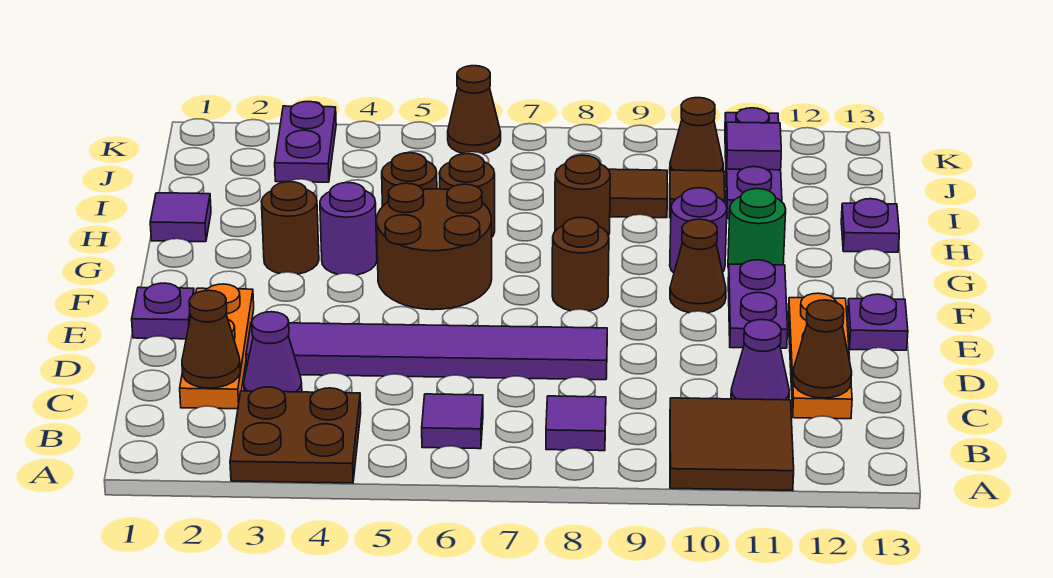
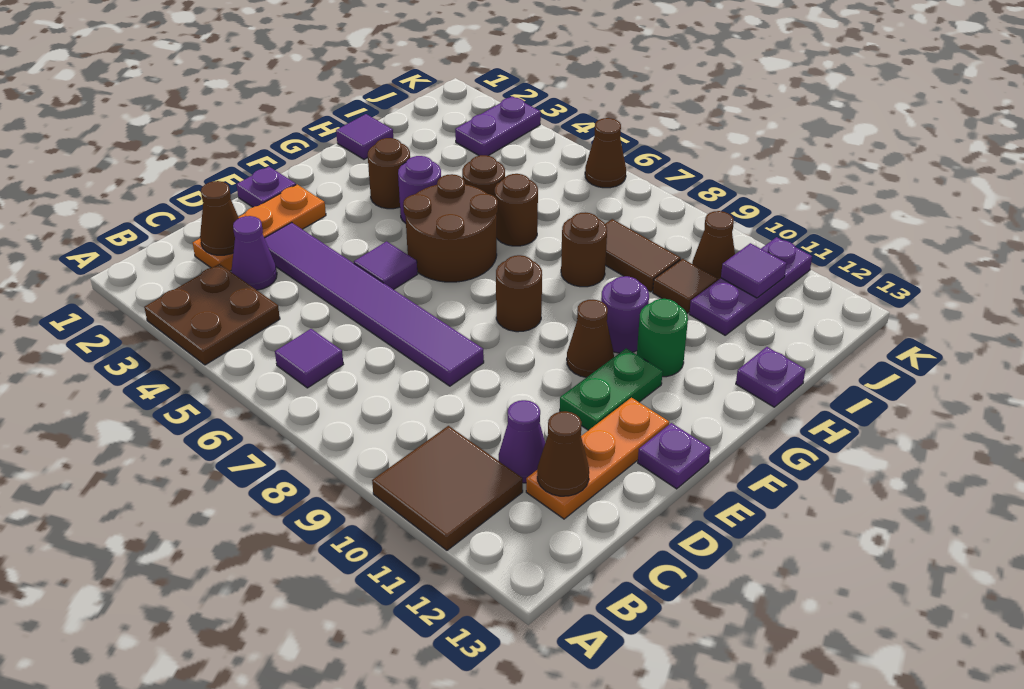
purple tile B8 level 1 -> purple tile E5 level 1
purple plate E11:F11 level 1 -> green plate E11:F11 level 1

